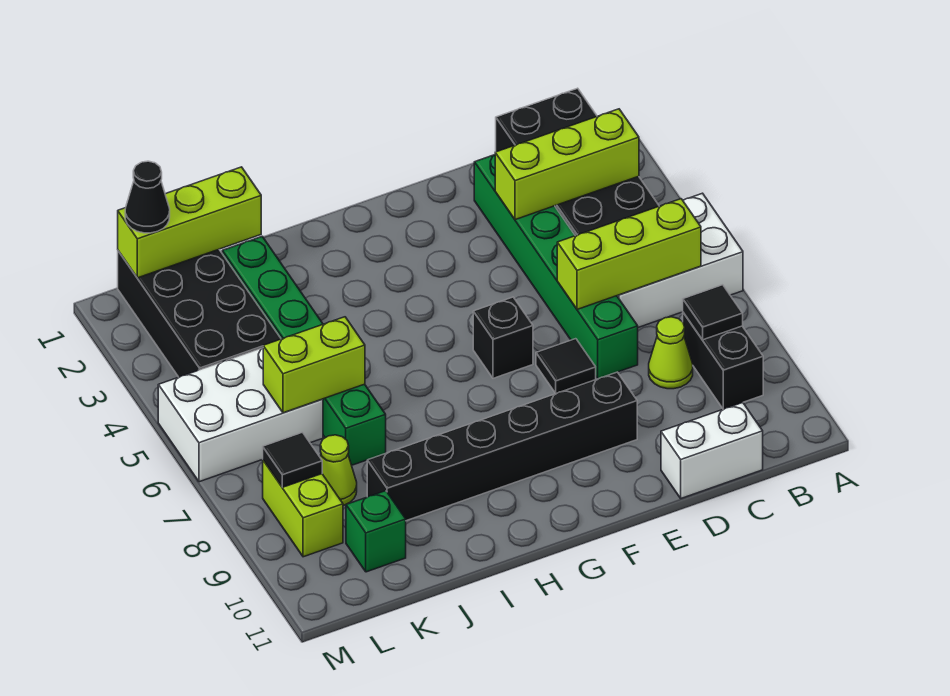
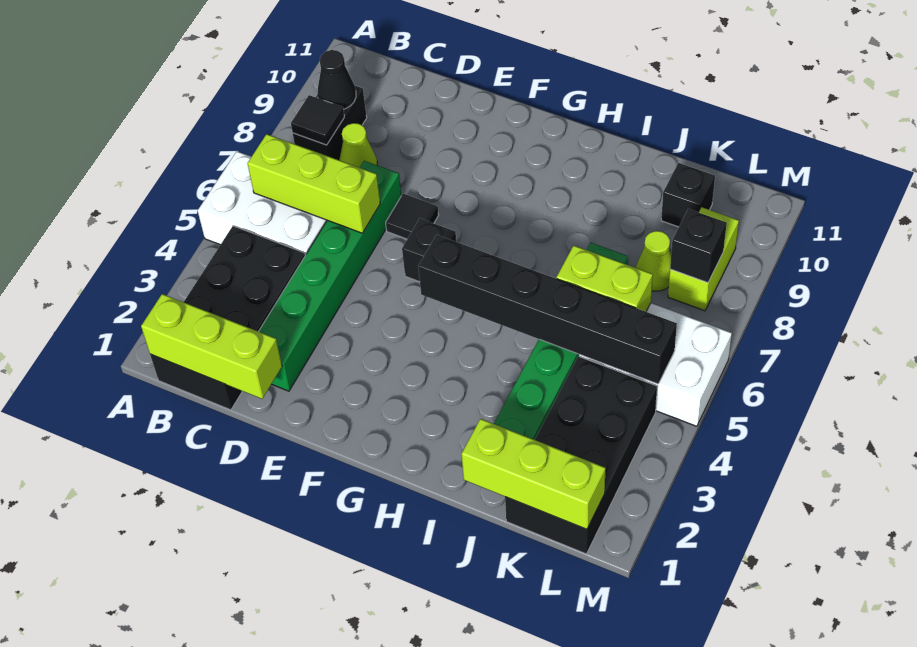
lime brick B3:D3 level 2 -> lime brick B1:D1 level 2
white brick C11:D11 level 1 -> none
black brick E9:J9 level 1 -> black brick G5:L5 level 2
green brick K10 level 1 -> black brick K10 level 1
black cone L1 level 3 -> black cone B9 level 2
black tile L8 level 2 -> black brick L8 level 2

